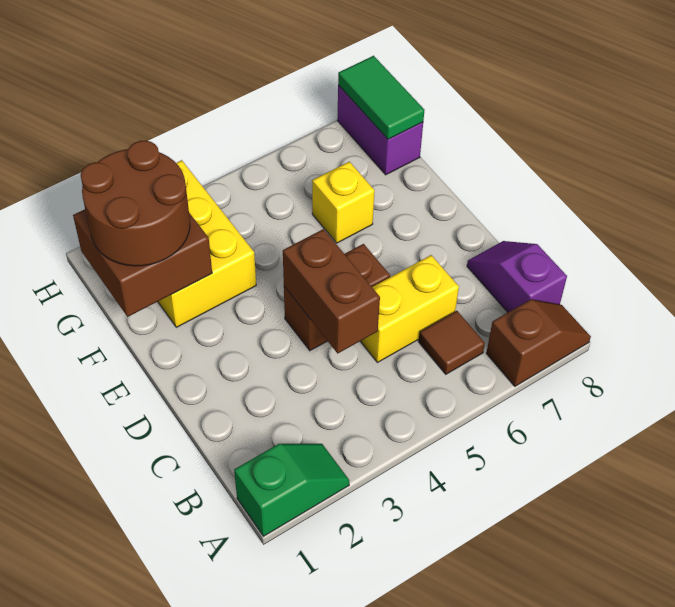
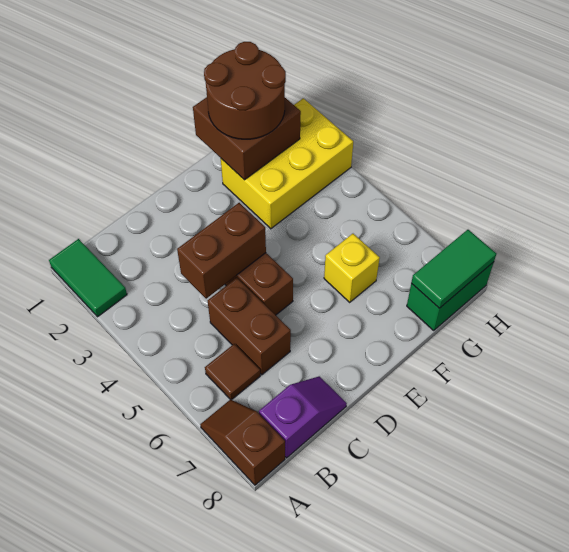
green slope A1:A2 level 1 top 1 -> green tile A1:A2 level 1
brown slope A7:A8 level 1 top 7 -> brown slope A7:A8 level 1 top 8
yellow brick C5:C6 level 1 -> brown brick C5:C6 level 1
purple brick G8:H8 level 1 -> green brick G8:H8 level 1

